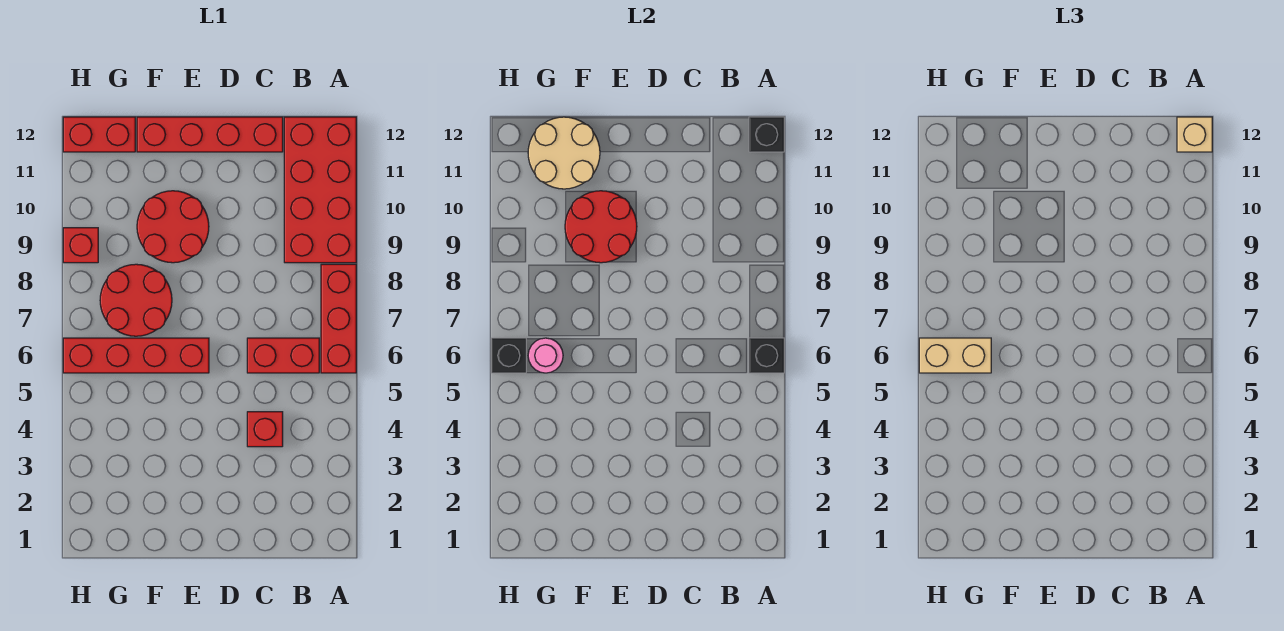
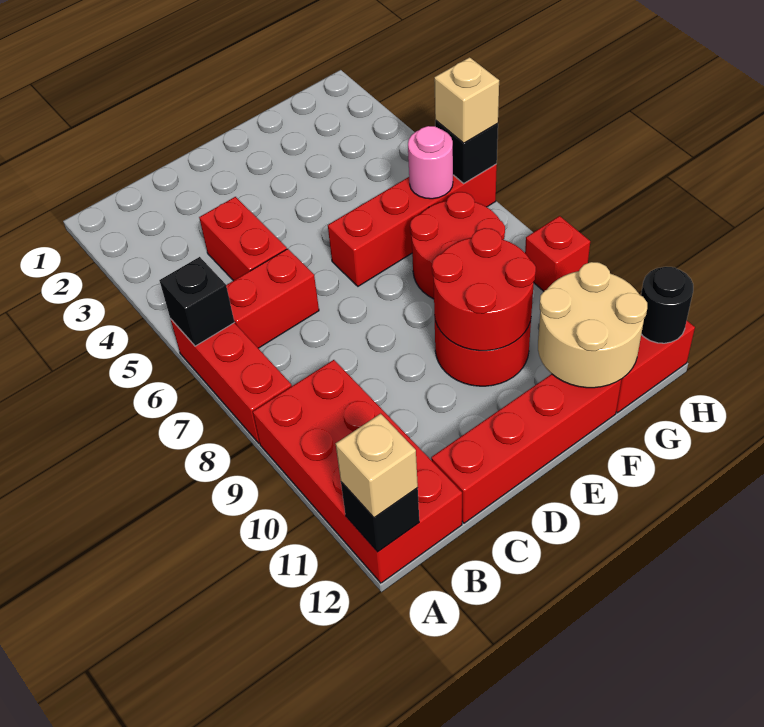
red brick C4 level 1 -> red brick C4:C5 level 1
tan brick G6:H6 level 3 -> tan brick H6 level 3
none -> black round brick H12 level 2

